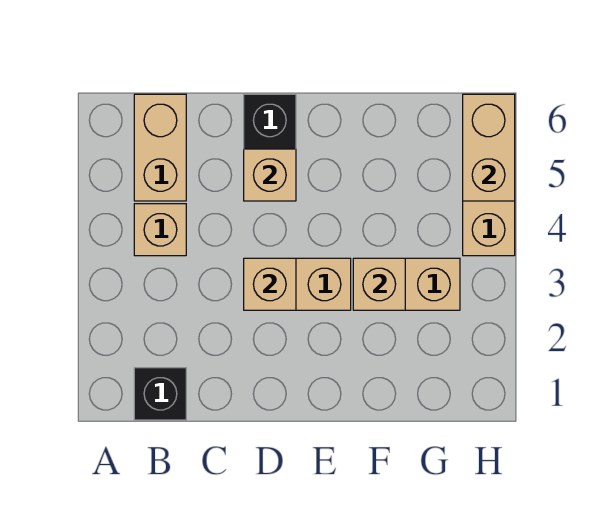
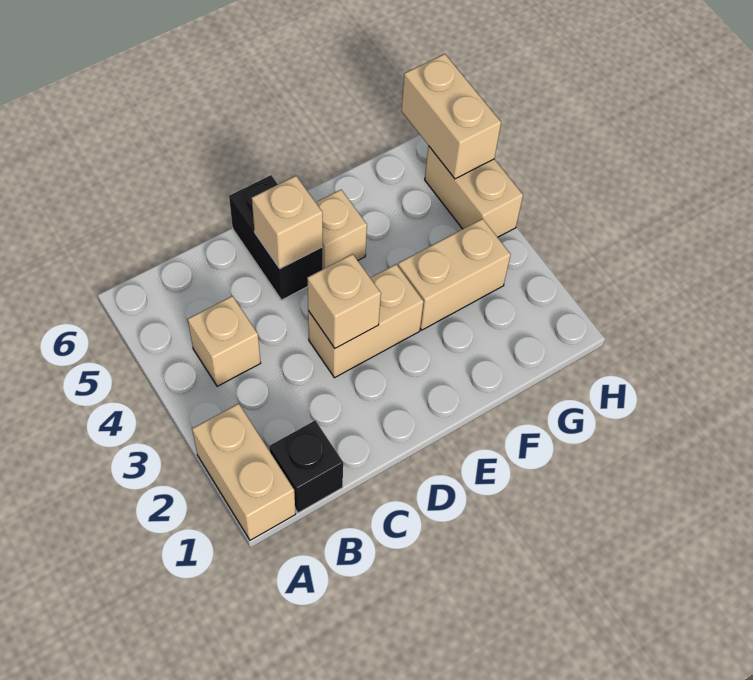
tan brick B5:B6 level 1 -> tan brick A1:A2 level 1
tan brick F3 level 2 -> tan brick E5 level 1

